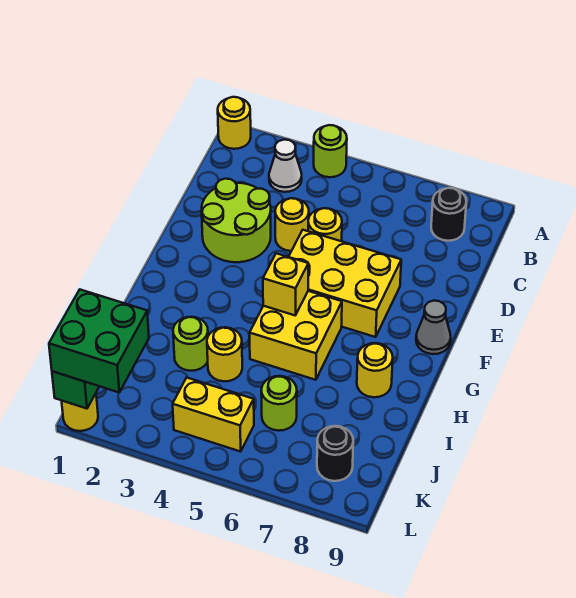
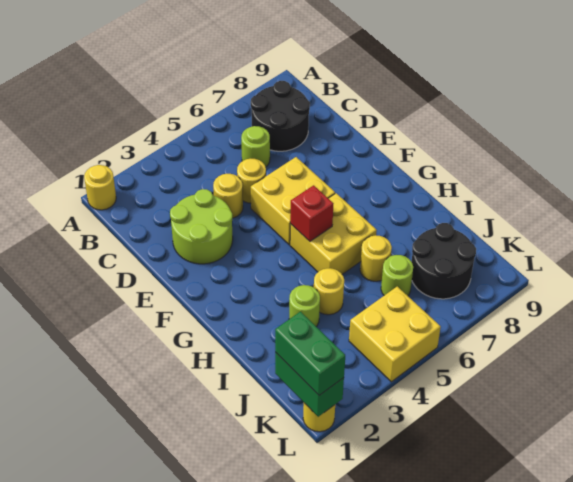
lime round brick A4 level 1 -> lime round brick C6 level 1
white cone B3 level 1 -> none
black round brick B8 level 1 -> black round brick B7:C8 level 1
yellow brick E5:F7 level 1 -> yellow brick E5:F6 level 1
grey cone F9 level 1 -> none
yellow brick G5 level 2 -> red brick G5 level 2
yellow round brick H8 level 1 -> yellow round brick I6 level 1
green brick K1:L2 level 3 -> green brick K1:L1 level 3
yellow brick K4:K5 level 1 -> yellow brick K4:L5 level 1
black round brick K8 level 1 -> black round brick J7:K8 level 1

